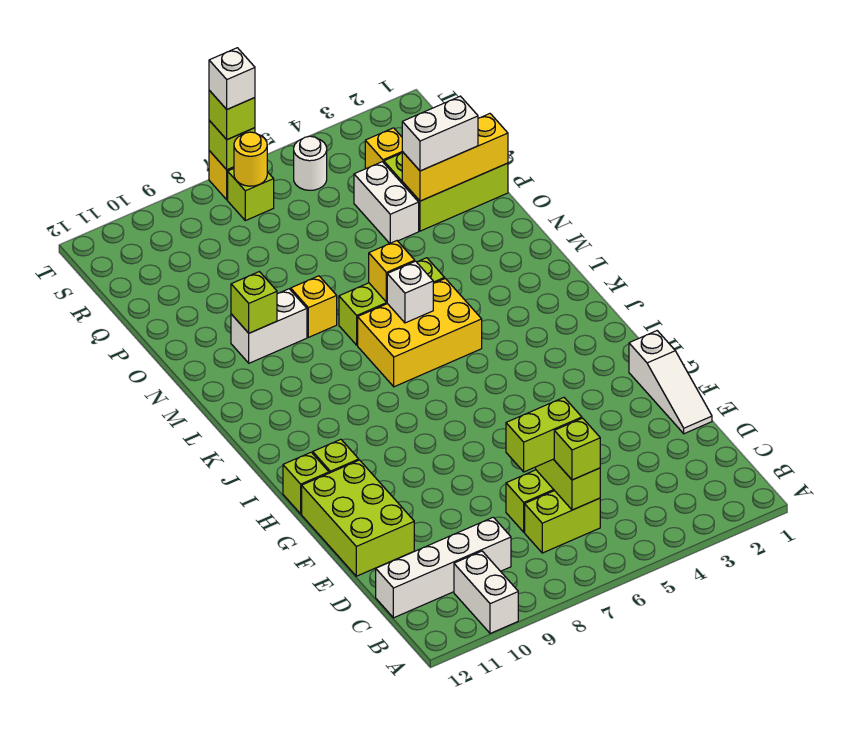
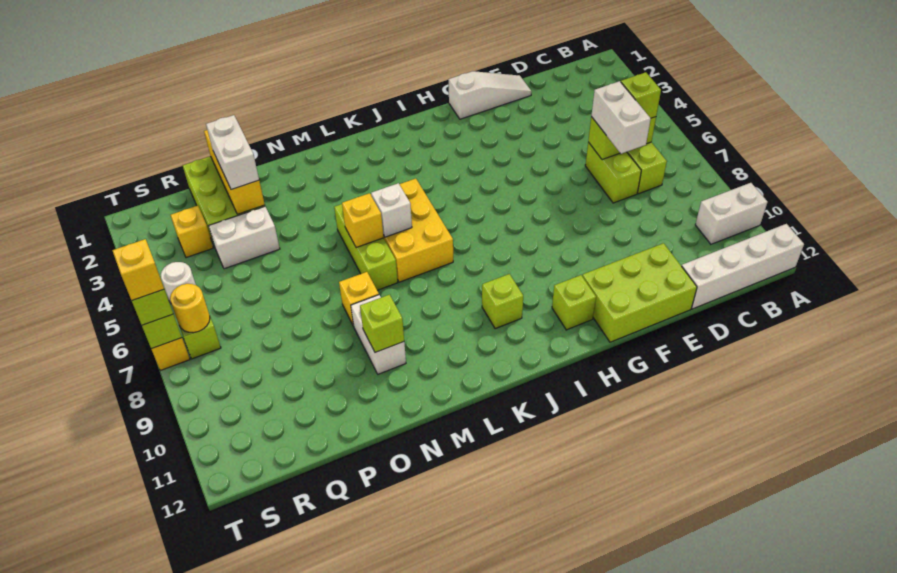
white brick C9:C12 level 1 -> white brick A12:D12 level 1
lime brick D6:D7 level 3 -> white brick D6:D7 level 3
lime brick H12 level 1 -> lime brick J10 level 1
white brick T7 level 4 -> yellow brick T7 level 4

